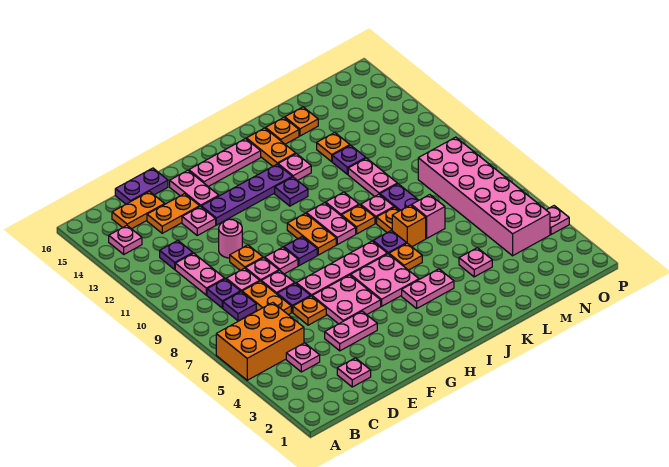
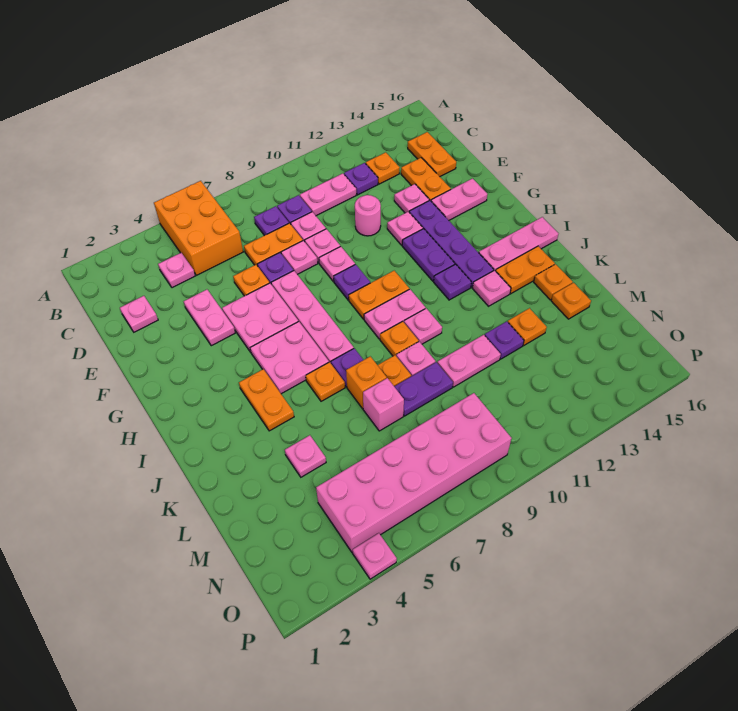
pink plate B14 level 1 -> pink plate F12 level 1
purple plate D16:E16 level 1 -> purple plate G12:H12 level 1
orange plate E10 level 1 -> orange plate C13 level 1
pink plate G15:I15 level 1 -> pink plate I14:I16 level 1
pink plate I4:J4 level 1 -> orange plate I4:J4 level 1

